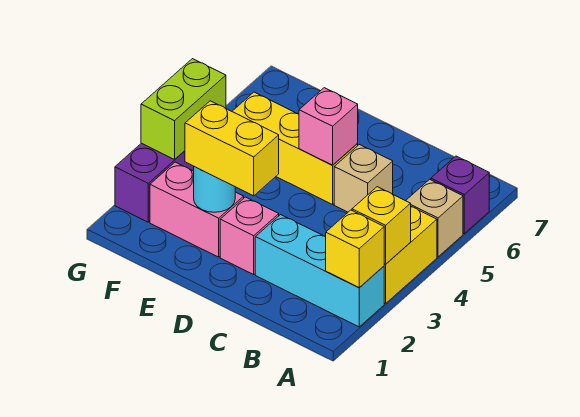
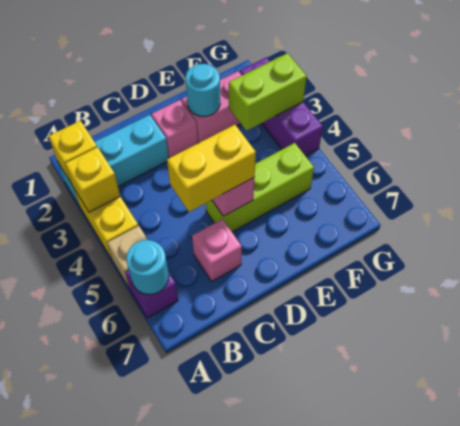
none -> cyan round brick A6 level 2
tan brick C5 level 1 -> none
none -> pink brick C6 level 1
yellow brick D2:E2 level 3 -> yellow brick C5:D5 level 3
yellow brick D5:F5 level 1 -> lime brick D5:F5 level 1
lime brick G3:G4 level 2 -> lime brick F3:G3 level 2

